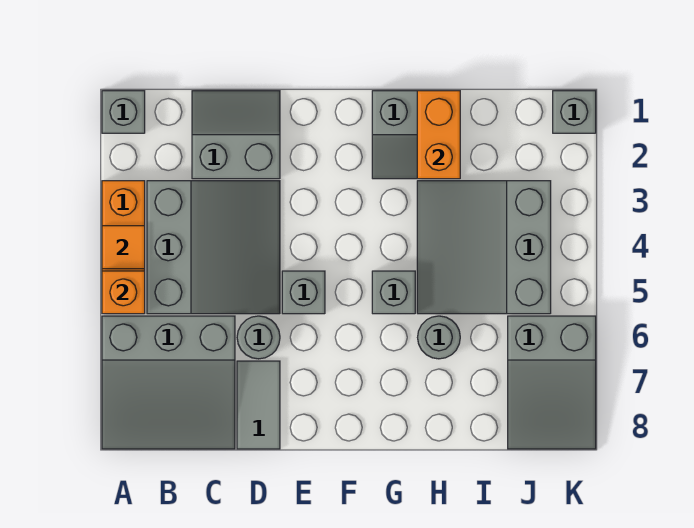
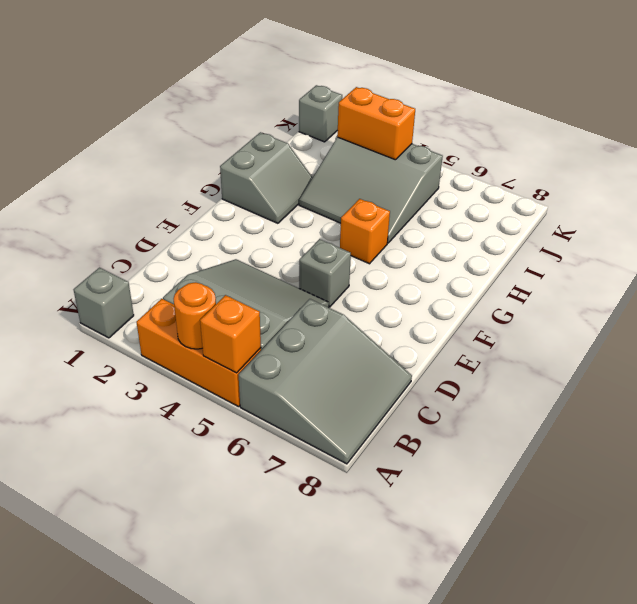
orange tile A4 level 2 -> orange round brick A4 level 2
grey slope C1:D2 level 1 top 2 -> none
grey round brick D6 level 1 -> none
grey tile D7:D8 level 1 -> none
grey brick G5 level 1 -> orange brick G5 level 1
orange brick H1:H2 level 2 -> orange brick J3:J4 level 2
grey round brick H6 level 1 -> none
grey slope J6:K8 level 1 top 6 -> none

